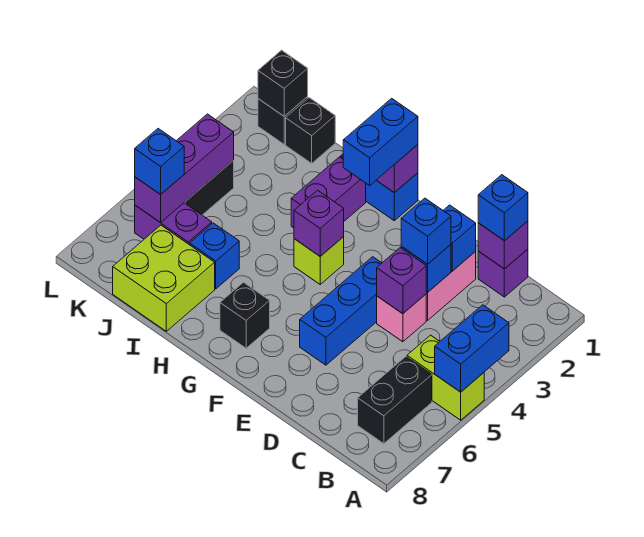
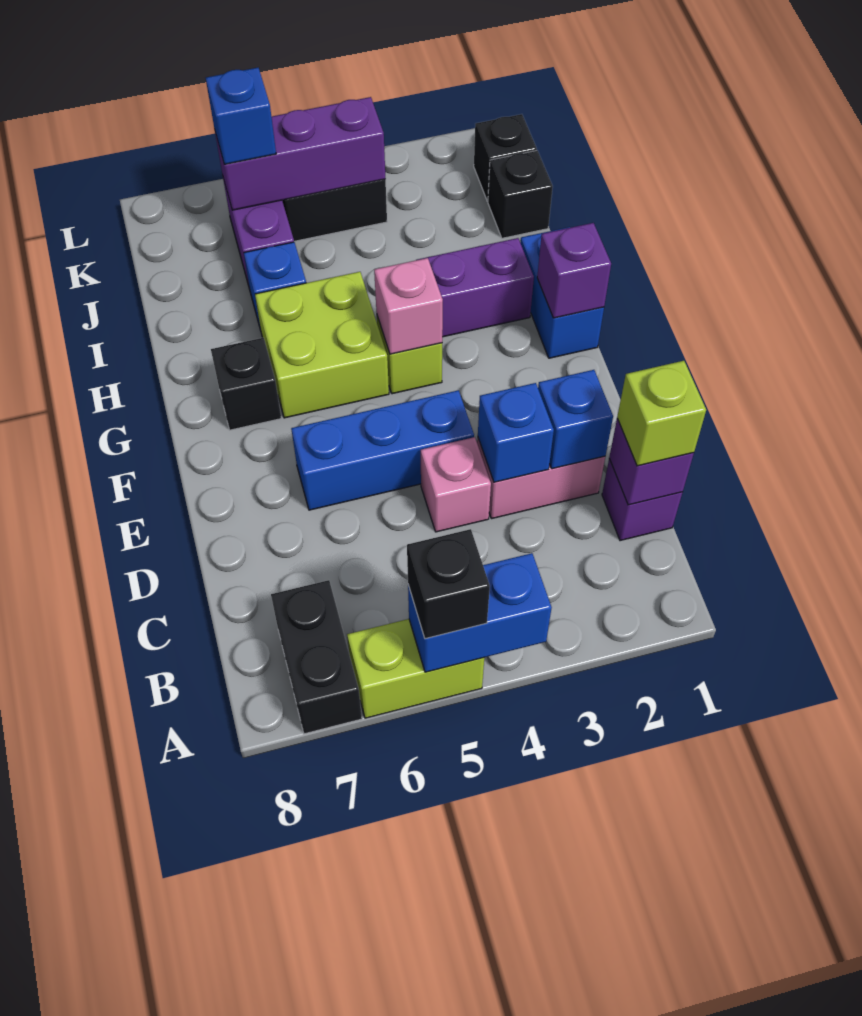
lime brick A5:B5 level 1 -> lime brick A5:A6 level 1
black brick B6:B7 level 1 -> black brick A7:B7 level 1
blue brick C1 level 3 -> lime brick C1 level 3
blue brick D3 level 3 -> none
purple brick D4 level 2 -> none
blue brick G1:G2 level 3 -> none
purple brick G4 level 2 -> pink brick G4 level 2
lime brick I7:J8 level 1 -> lime brick G5:H6 level 1
black brick K1 level 2 -> black brick A5 level 3

